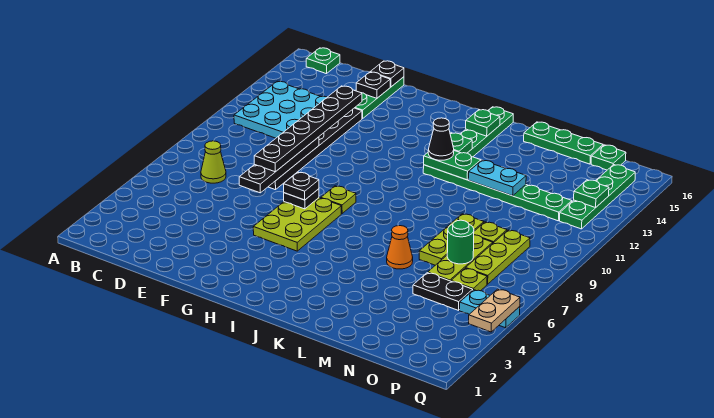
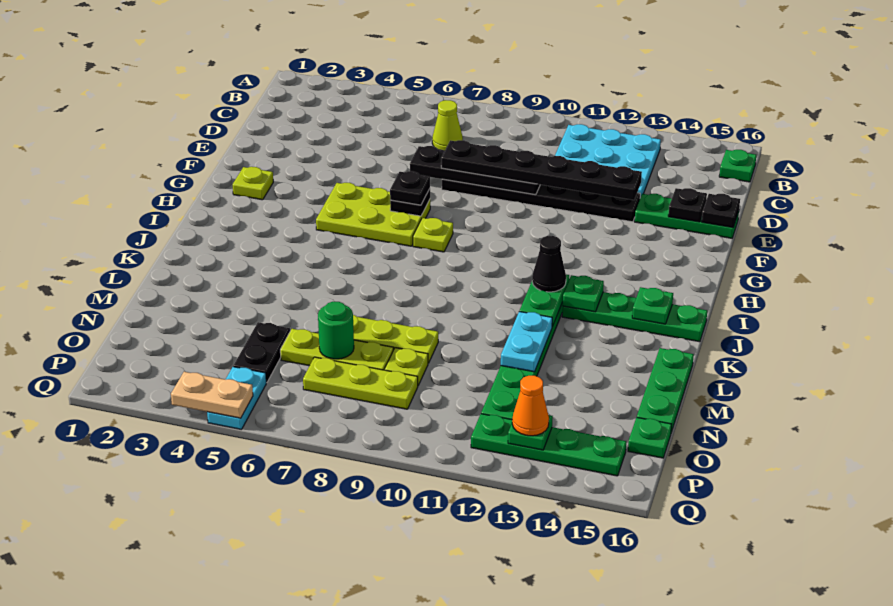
orange cone L6 level 1 -> orange cone P13 level 3
lime plate O6 level 1 -> lime plate G2 level 1

